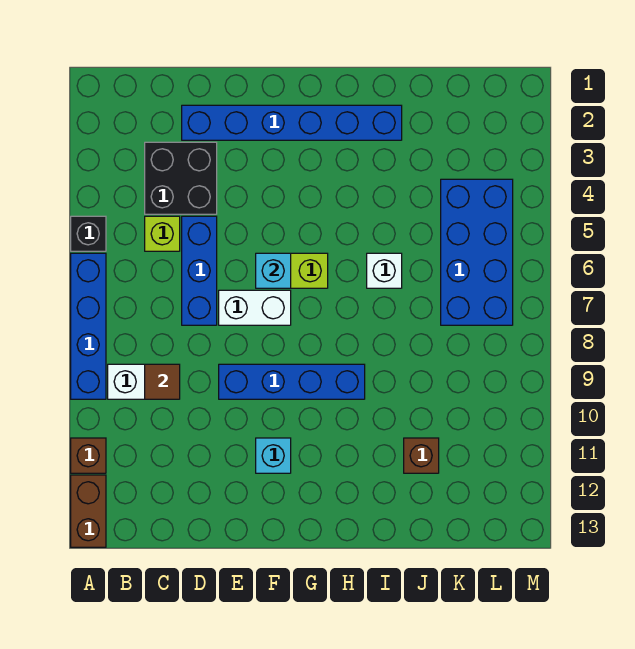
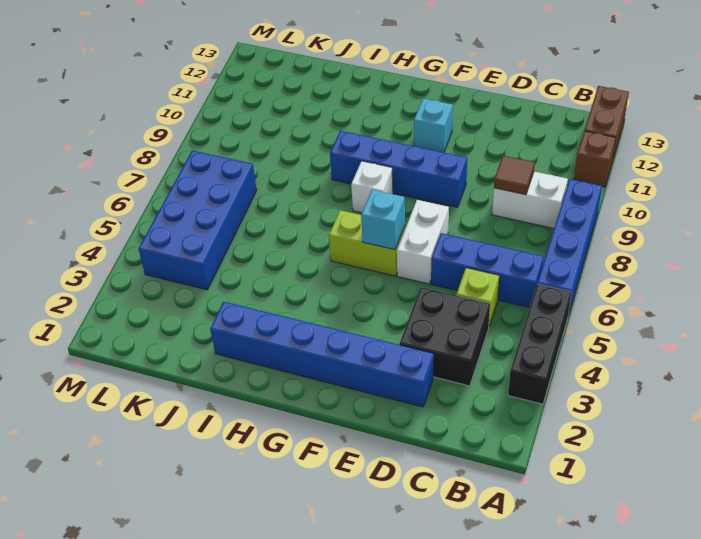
black brick A5 level 1 -> black brick A3:A5 level 1
blue brick D5:D7 level 1 -> blue brick B6:D6 level 1
white brick E7:F7 level 1 -> white brick E6:E7 level 1
white brick I6 level 1 -> white brick G8 level 1
brown brick J11 level 1 -> none

